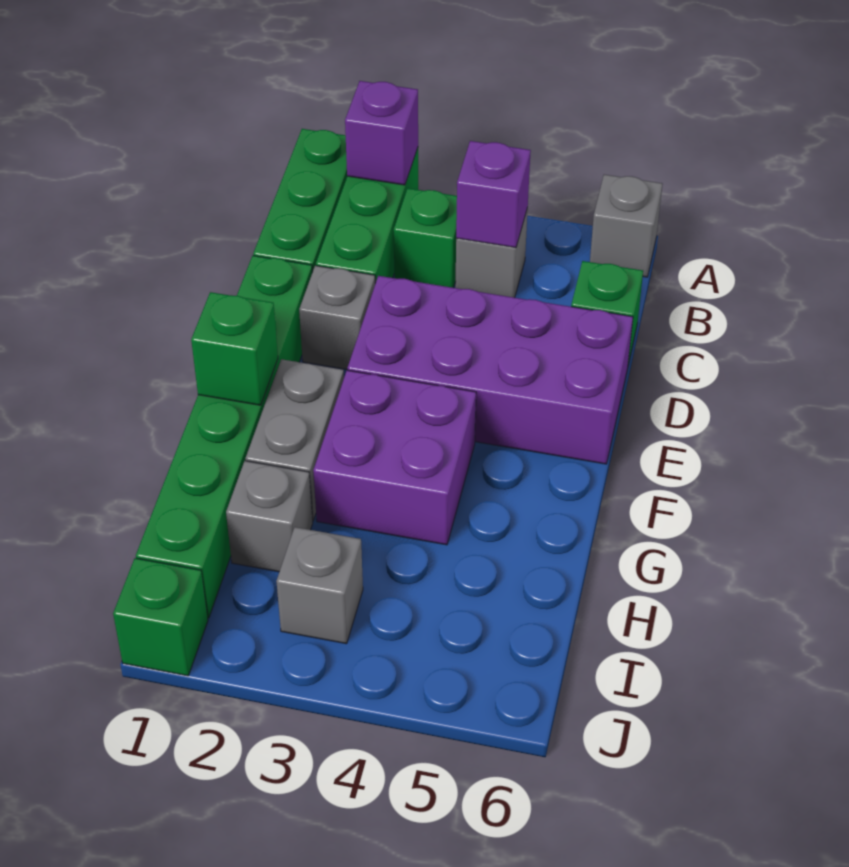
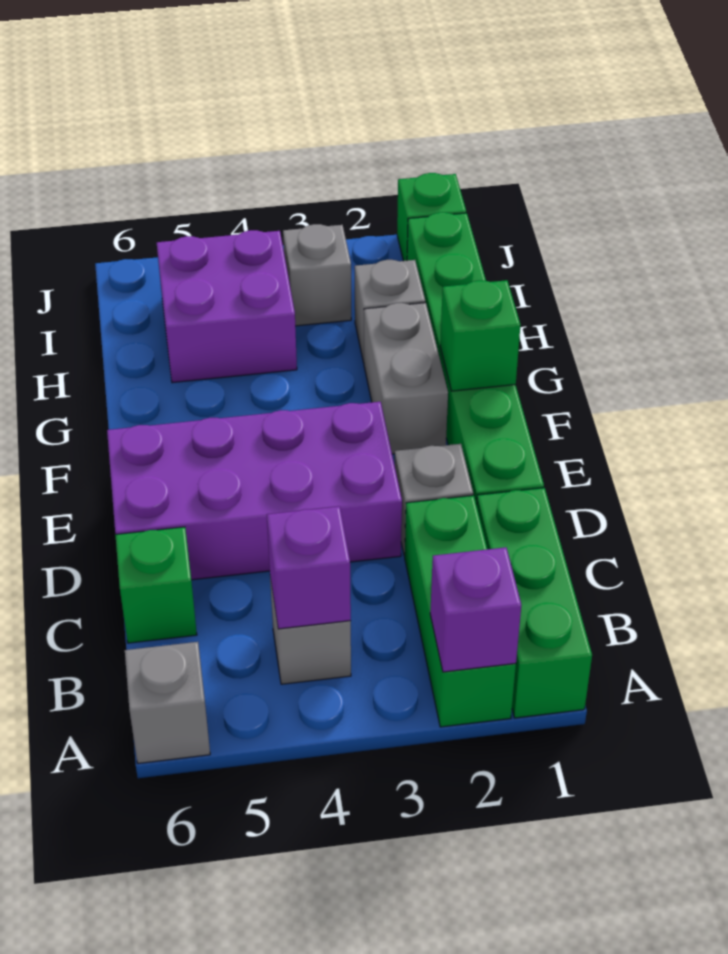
green brick B3 level 1 -> none
purple brick F3:G4 level 1 -> purple brick H4:I5 level 1

